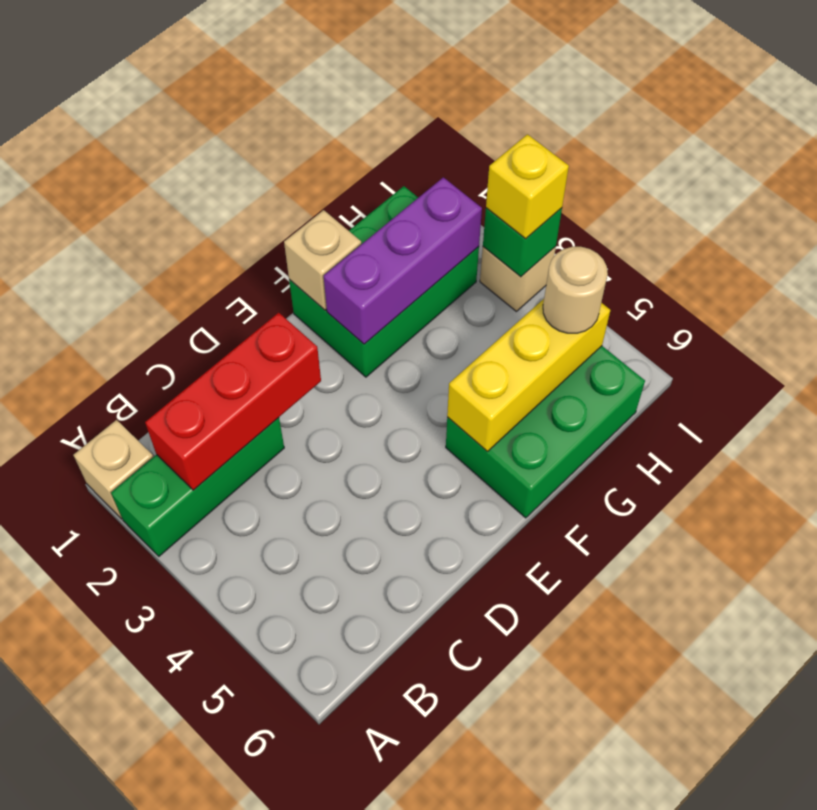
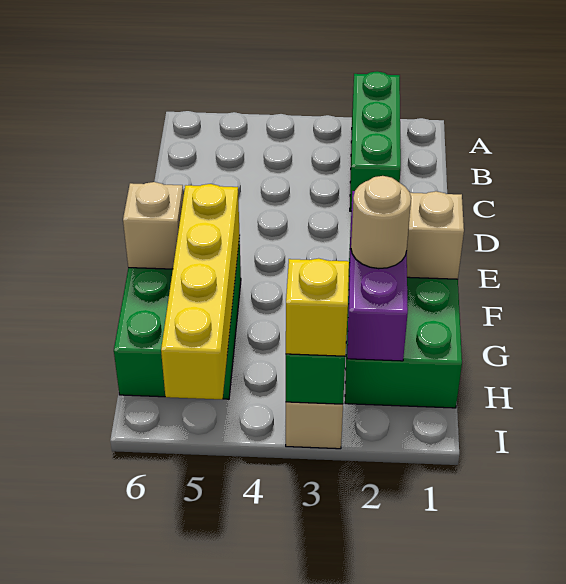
tan brick A1 level 1 -> tan brick F6 level 2
red brick B2:D2 level 2 -> none
yellow brick F5:H5 level 2 -> yellow brick F5:I5 level 2
tan round brick H5 level 3 -> tan round brick G2 level 3

